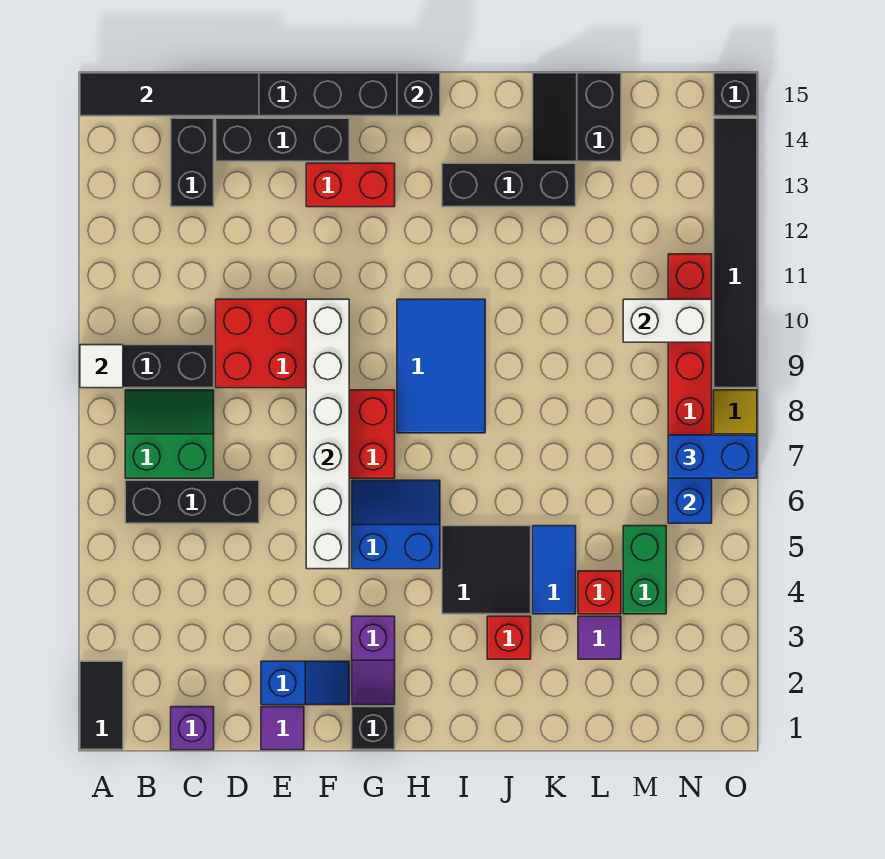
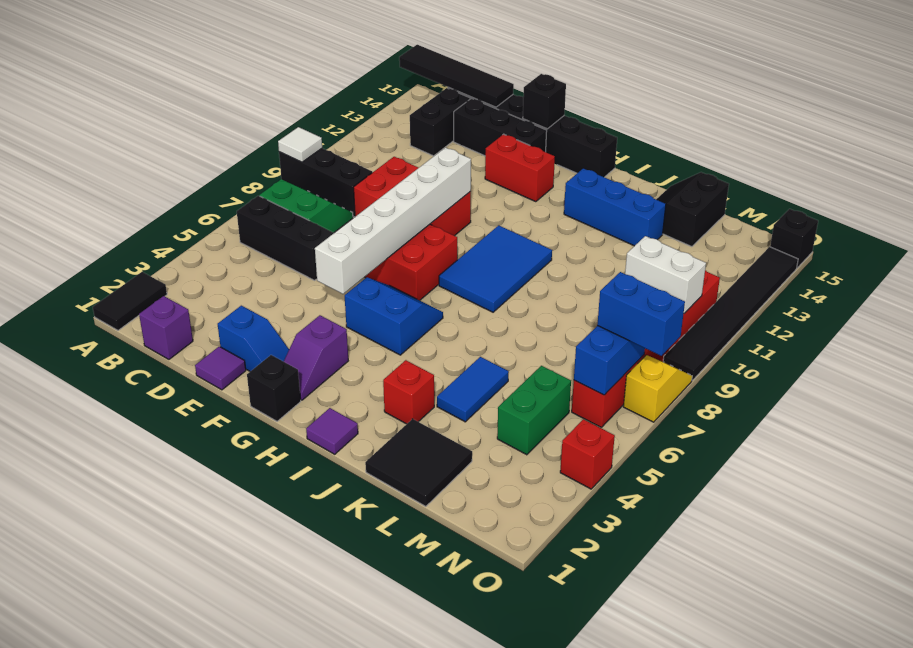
black brick H15 level 2 -> black brick F15 level 2
black tile I4:J5 level 1 -> black tile K1:L2 level 1
black brick I13:K13 level 1 -> blue brick I13:K13 level 1
purple tile L3 level 1 -> purple tile I1 level 1
red brick L4 level 1 -> red brick O4 level 1

